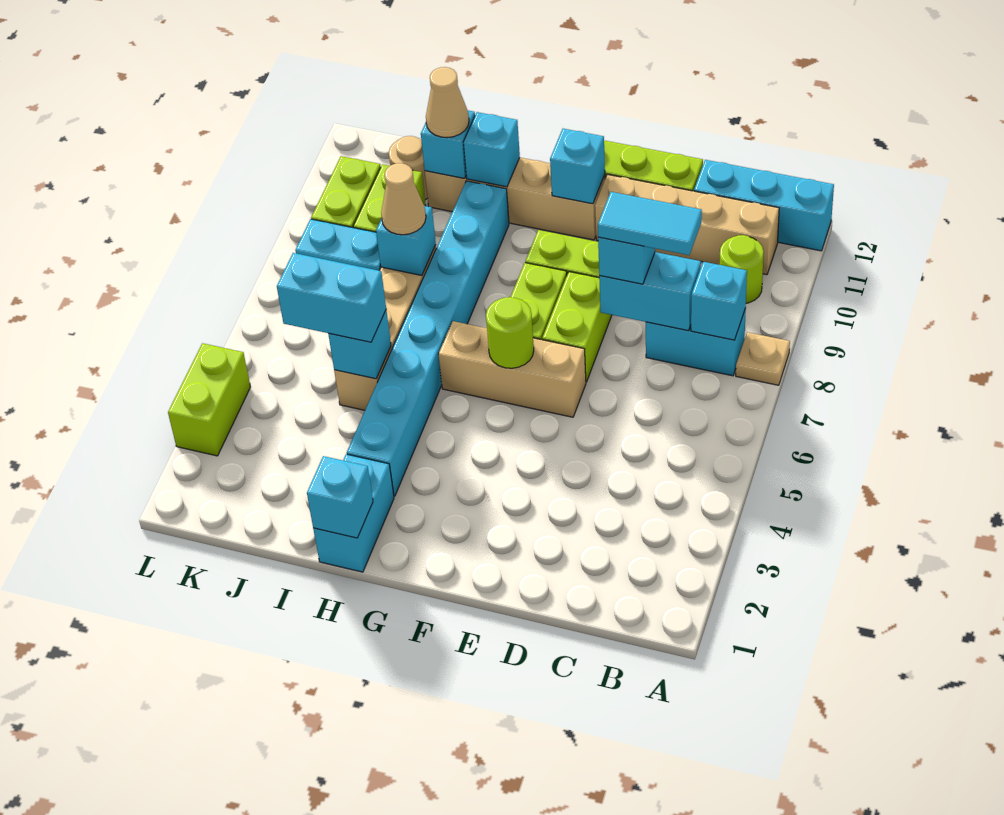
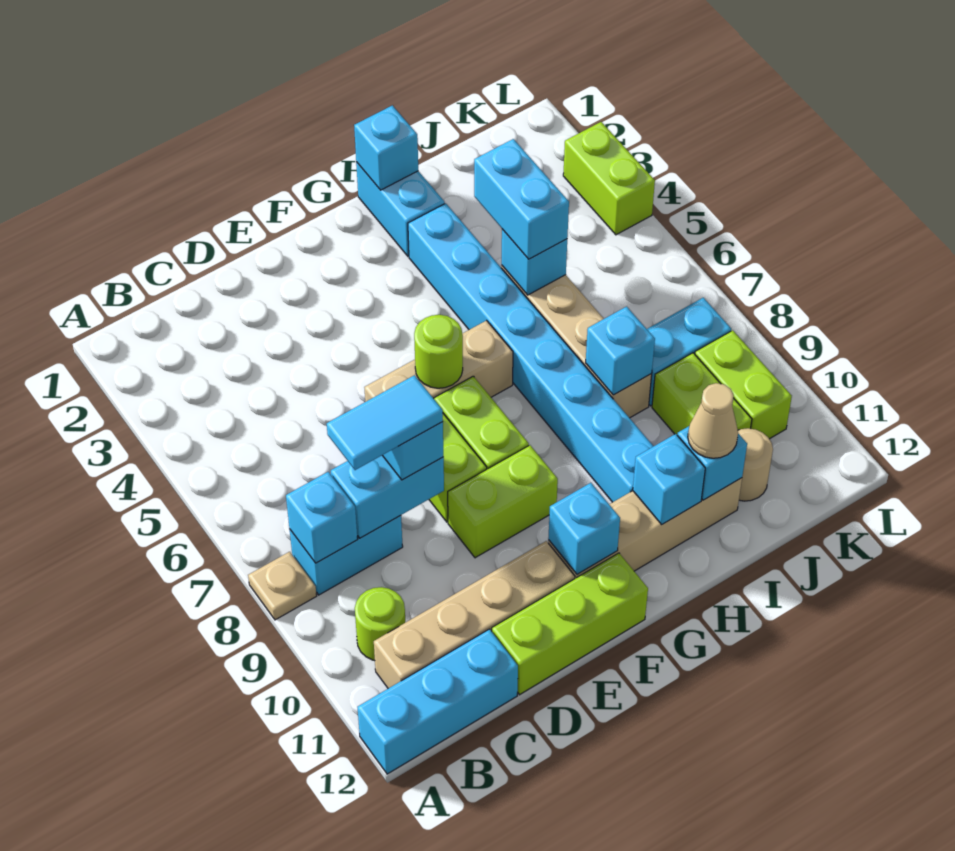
cyan brick I5:J5 level 3 -> cyan brick I4:I5 level 3
tan cone I8 level 3 -> none

